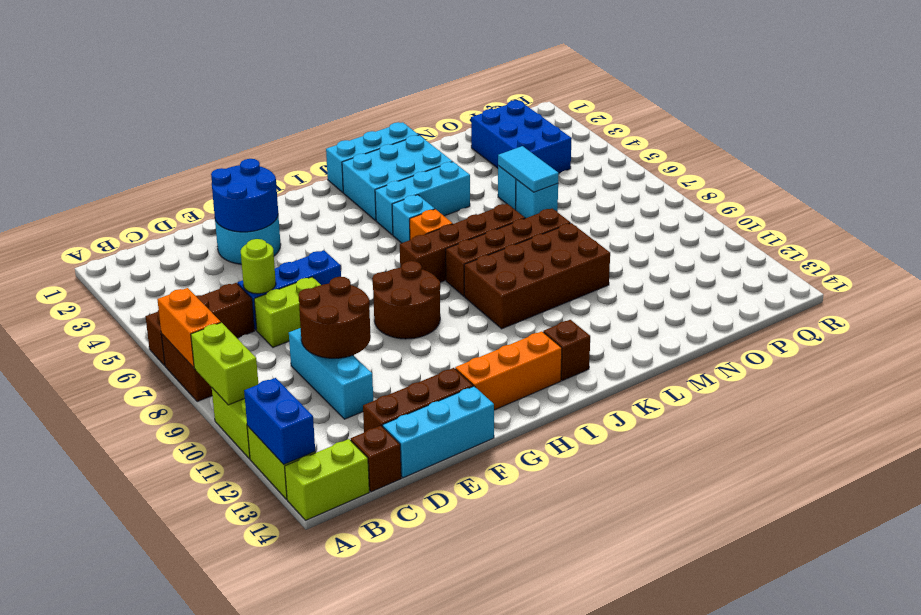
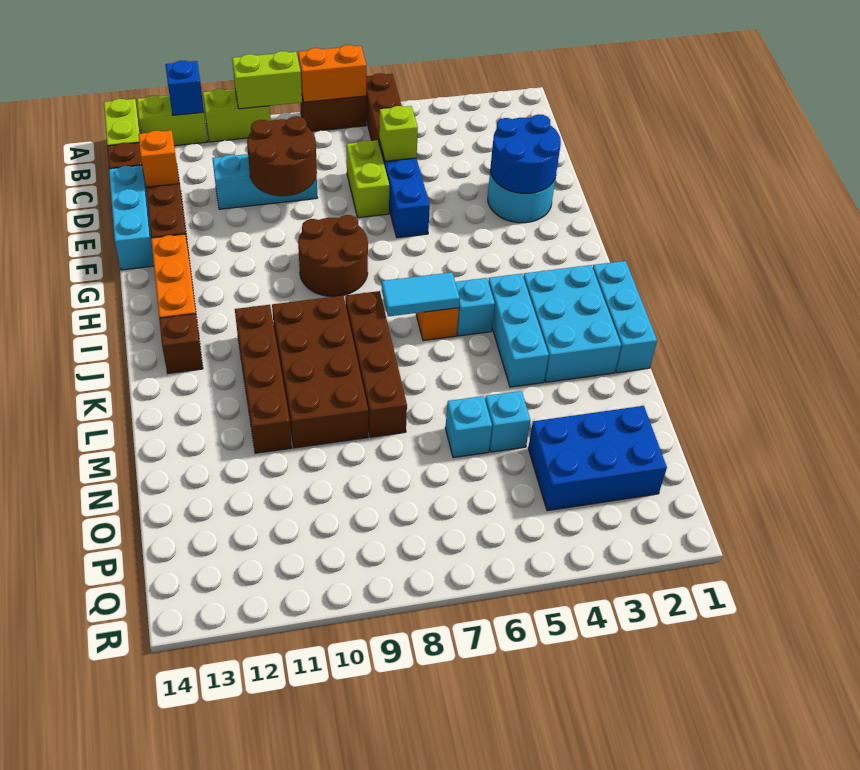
blue brick A12:A13 level 2 -> blue brick A12 level 2
lime round brick D6 level 2 -> lime brick D6 level 2
none -> orange brick D13 level 2
brown brick I7:L7 level 1 -> brown brick J11:M11 level 1
cyan tile N5:N6 level 2 -> cyan tile J6:J7 level 2

